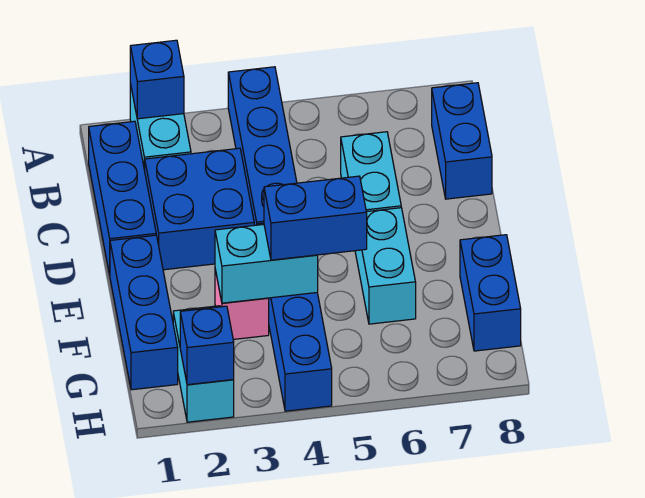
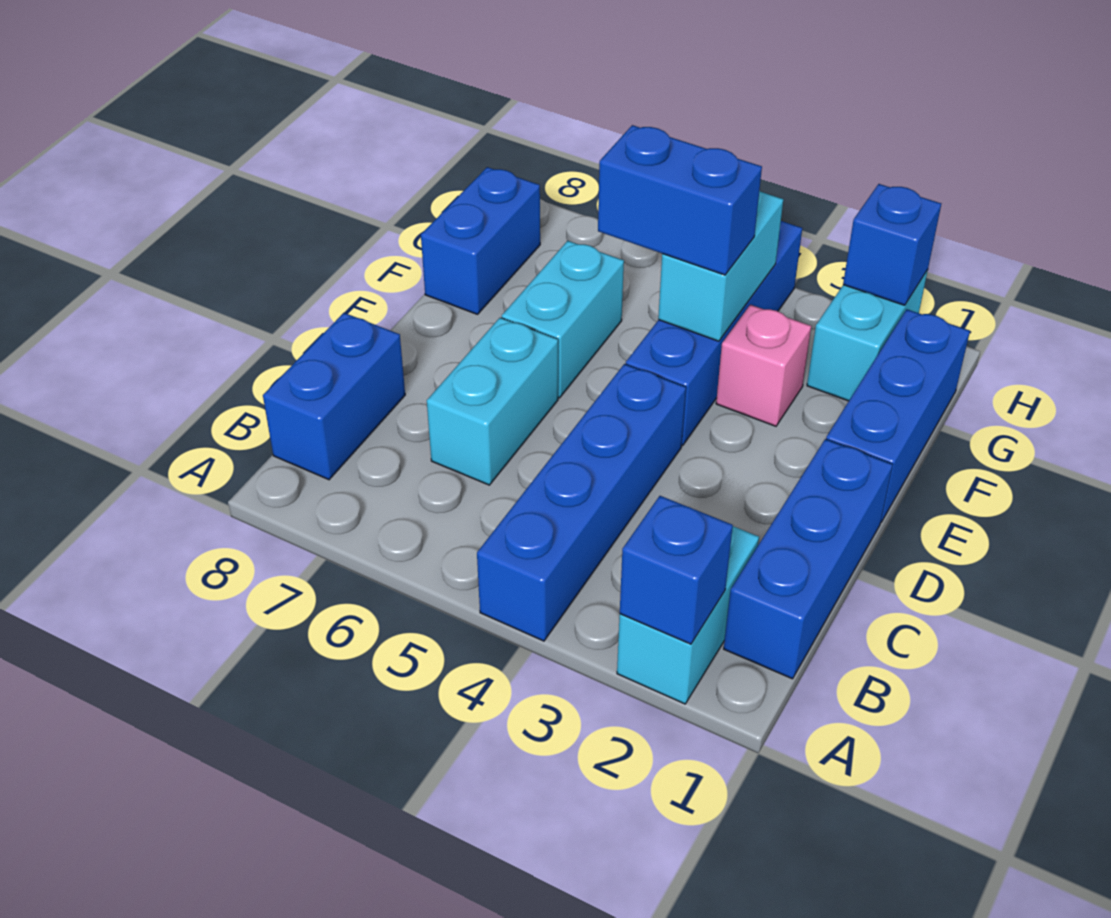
blue brick C2:D3 level 1 -> none
cyan brick F3:F4 level 2 -> cyan brick F4:G4 level 2

